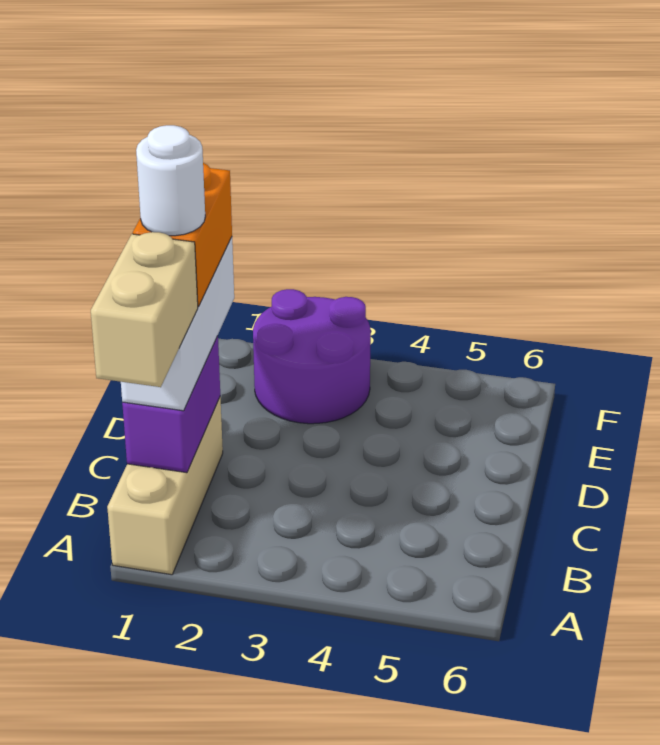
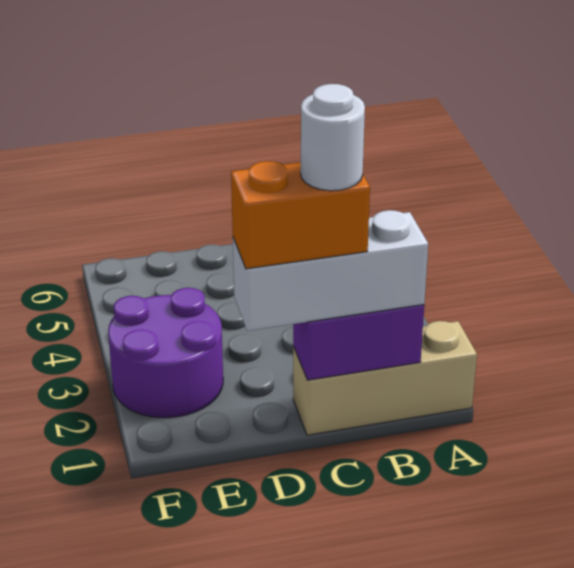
tan brick A1:B1 level 4 -> none

